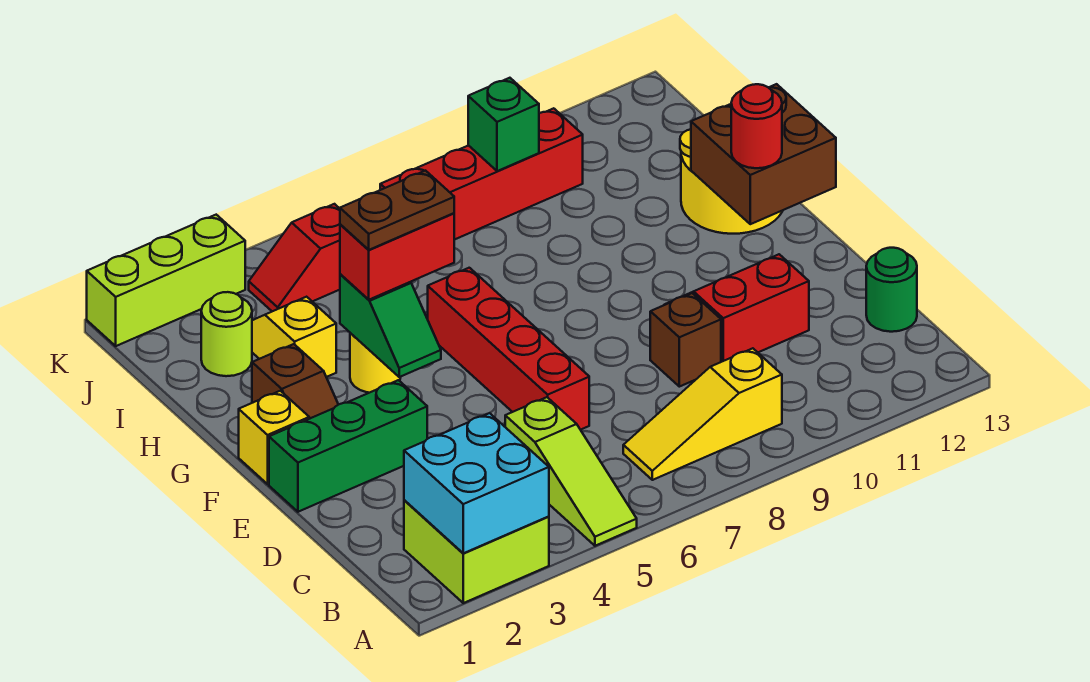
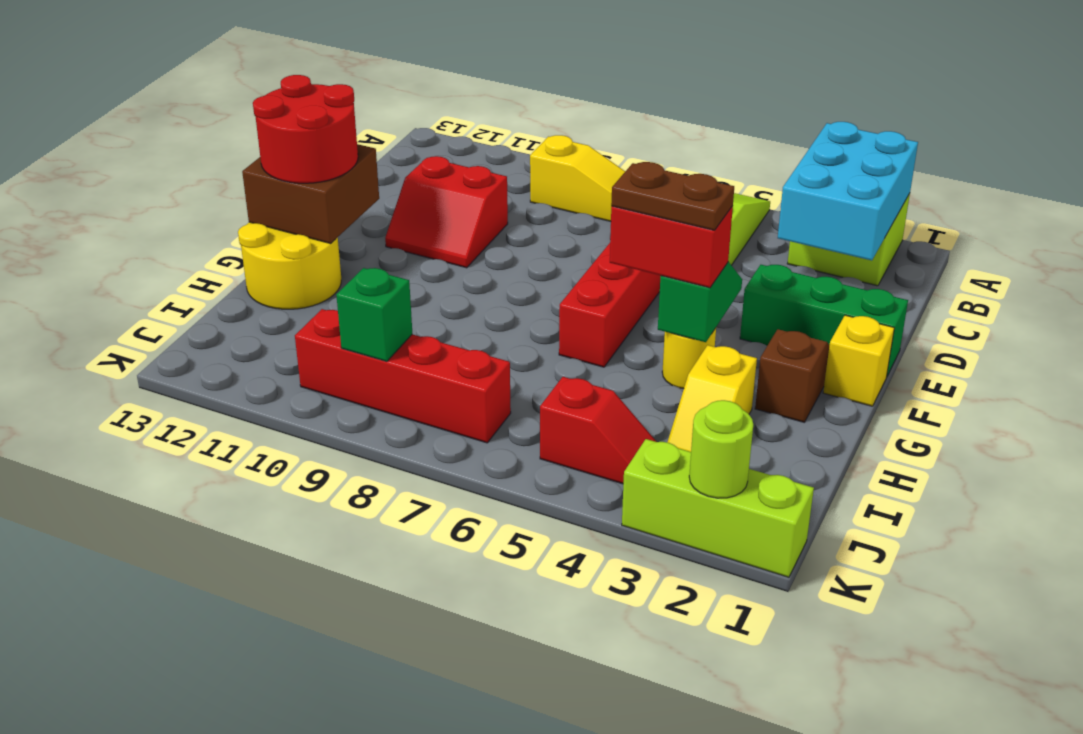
cyan brick A2:B3 level 2 -> cyan brick A2:C3 level 2
green round brick C13 level 1 -> none
brown brick D9 level 1 -> none
red round brick F12 level 3 -> red round brick F12:G13 level 3
lime round brick I2 level 1 -> lime round brick K2 level 2

